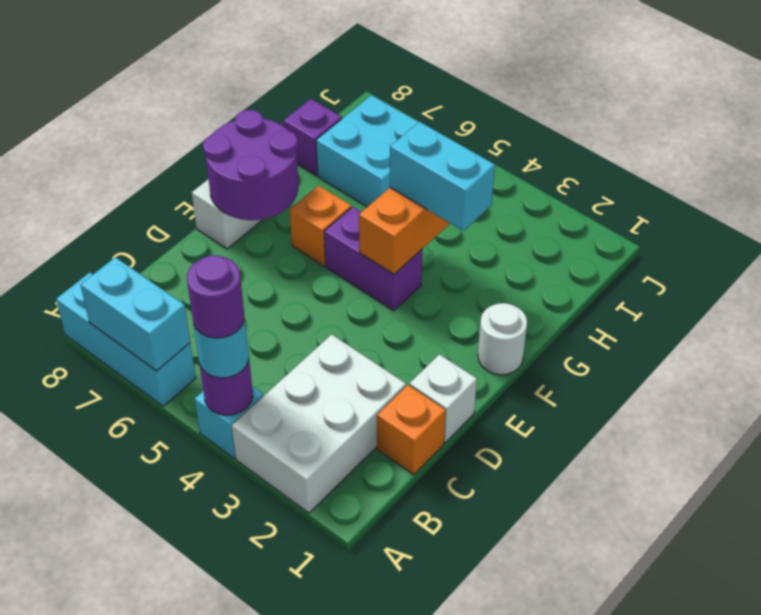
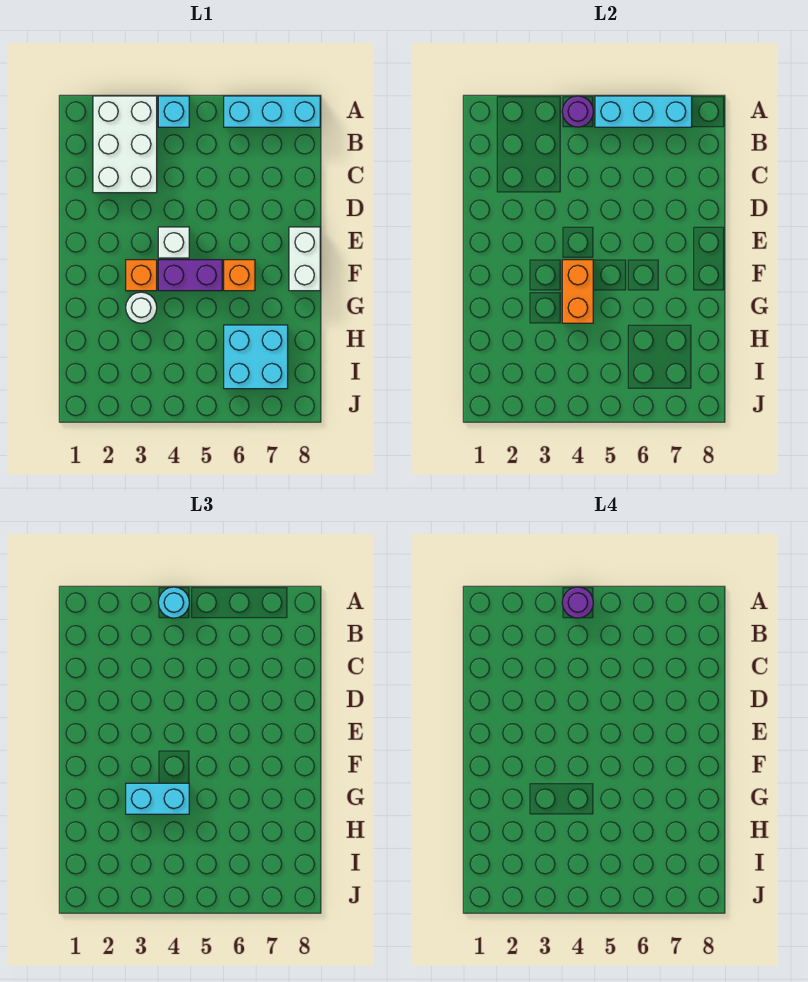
cyan brick A6:A7 level 2 -> cyan brick A5:A7 level 2
orange brick C1 level 1 -> orange brick F3 level 1
white brick D1 level 1 -> white brick E4 level 1
purple round brick E7:F8 level 2 -> none
white round brick F1 level 1 -> white round brick G3 level 1
purple brick H8 level 1 -> none

